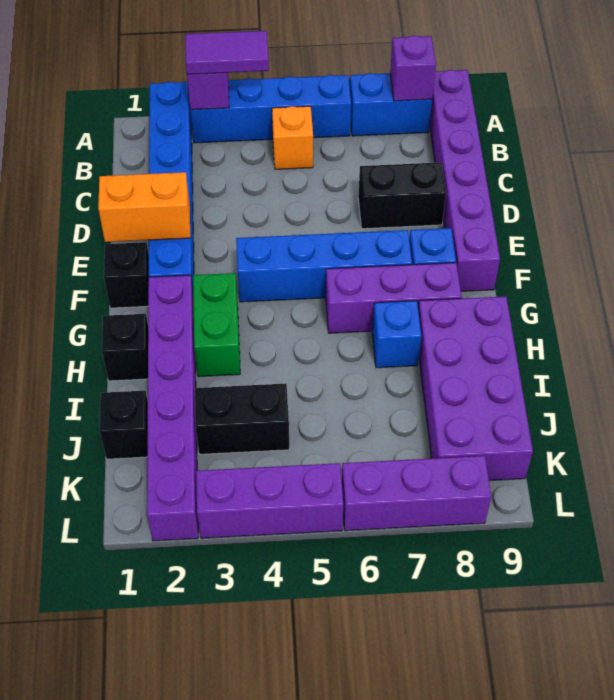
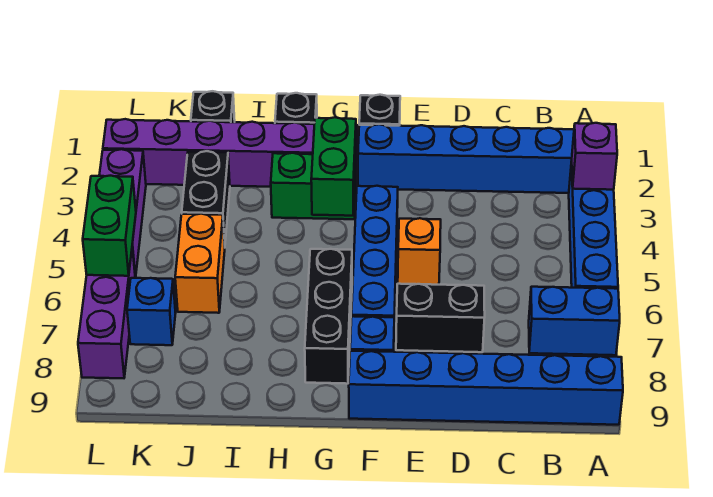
purple tile A3:A4 level 3 -> none
blue brick A7:A8 level 1 -> blue brick A7:B7 level 1
purple brick A8 level 2 -> none
purple brick A9:F9 level 1 -> blue brick A9:F9 level 1
orange brick B5 level 1 -> orange brick E5 level 1
black brick D7:D8 level 1 -> black brick D7:E7 level 1
orange brick E1:E2 level 2 -> orange brick J5:J6 level 1
none -> green brick G3:G4 level 2
purple brick G6:G8 level 1 -> black brick G6:G8 level 1
blue brick H7 level 1 -> blue brick K7 level 1
purple brick H8:K9 level 1 -> none
none -> green brick L5:L6 level 2

